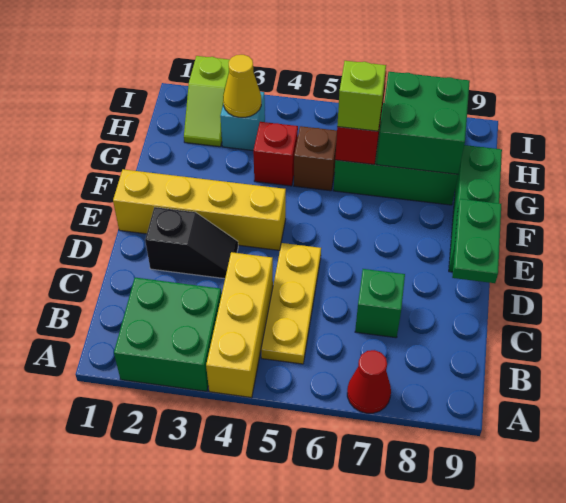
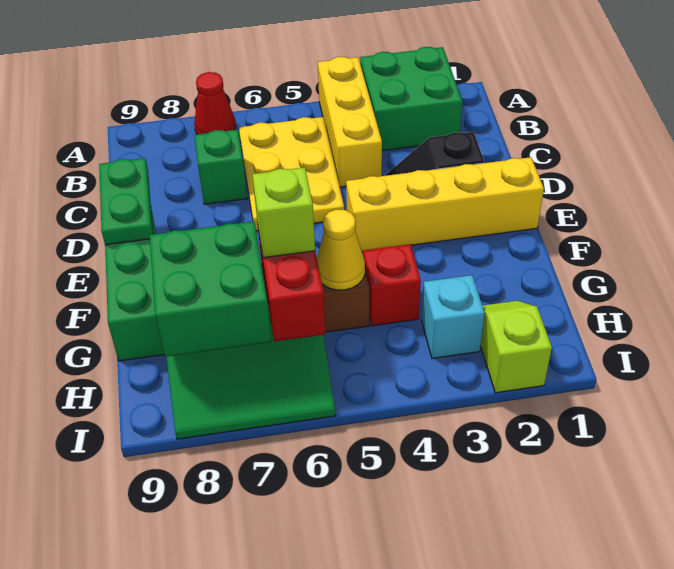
yellow plate B5:D5 level 1 -> yellow plate B5:D6 level 1
yellow cone H3 level 2 -> yellow cone G5 level 2

